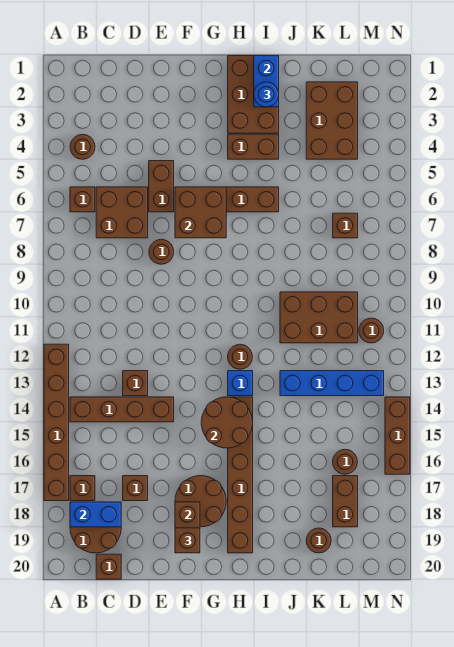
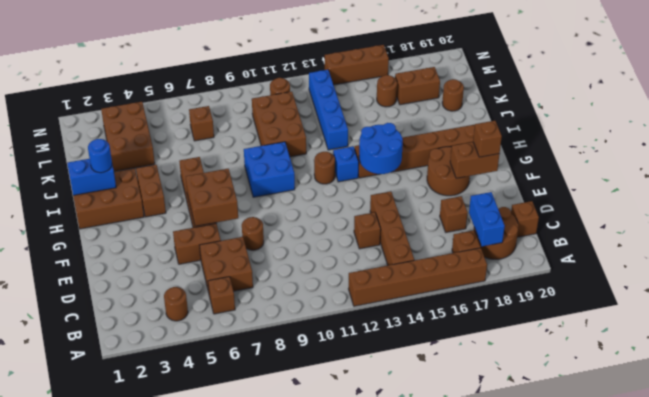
brown round brick G14:H15 level 2 -> blue round brick G14:H15 level 2
none -> blue brick H9:I10 level 1
brown brick K2:L4 level 1 -> brown brick K3:M4 level 1

